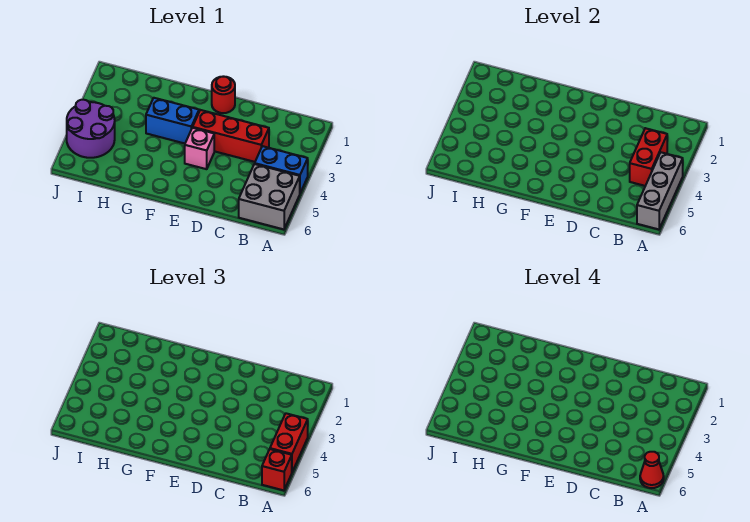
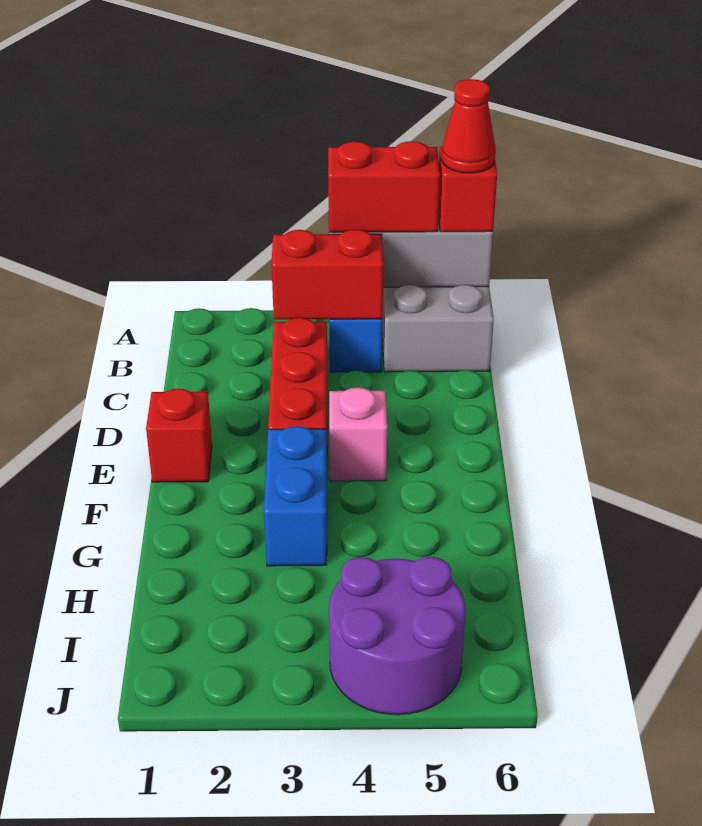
red round brick E1 level 1 -> red brick E1 level 1

